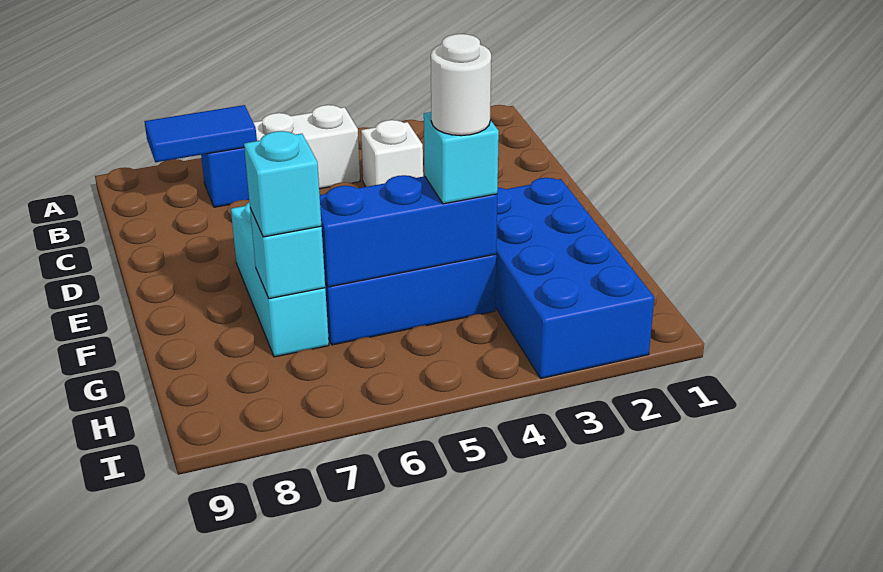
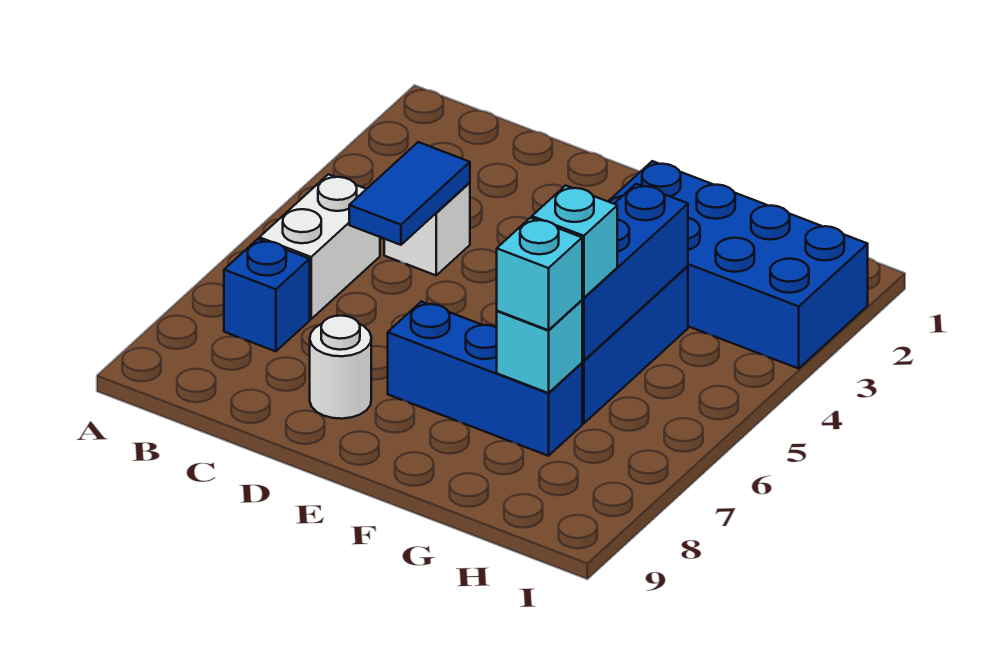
blue tile B7:B8 level 2 -> blue tile C4:C5 level 2
cyan brick E7:G7 level 1 -> blue brick E7:G7 level 1
cyan brick G4 level 3 -> cyan brick G6 level 3
white round brick G4 level 4 -> white round brick D8 level 1

